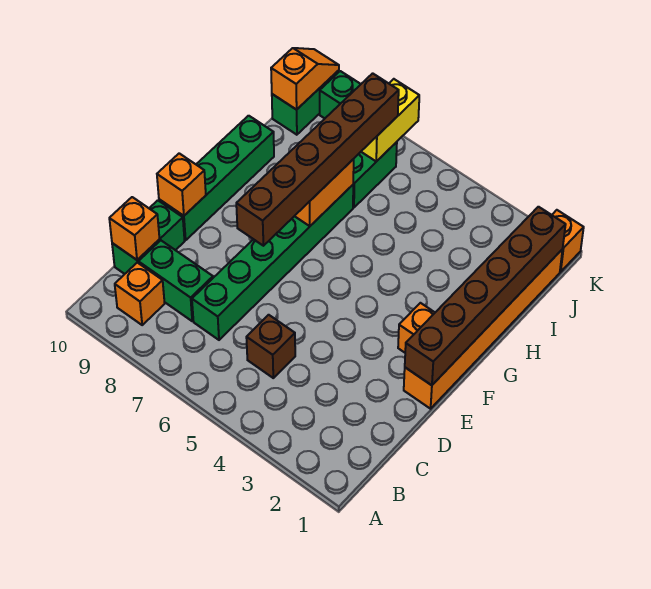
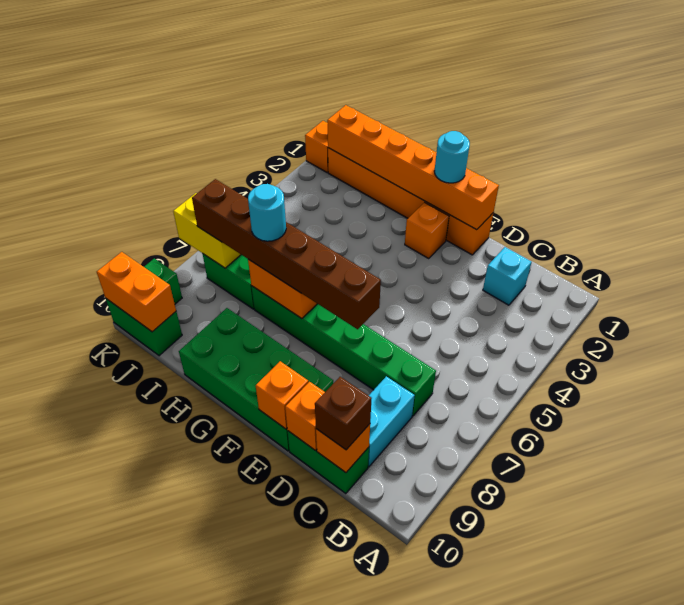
orange brick B9 level 1 -> orange brick D10 level 2
none -> cyan brick C2 level 1
brown brick C5 level 1 -> brown brick C10 level 3
green brick C8:C9 level 1 -> cyan brick C8:C9 level 1
brown brick E1:J1 level 2 -> orange brick E1:J1 level 2
green brick E10:H10 level 1 -> green brick E9:H10 level 1
none -> cyan round brick F1 level 3
none -> cyan round brick H7 level 4
orange slope J10:K10 level 2 top J -> orange brick J10:K10 level 2

